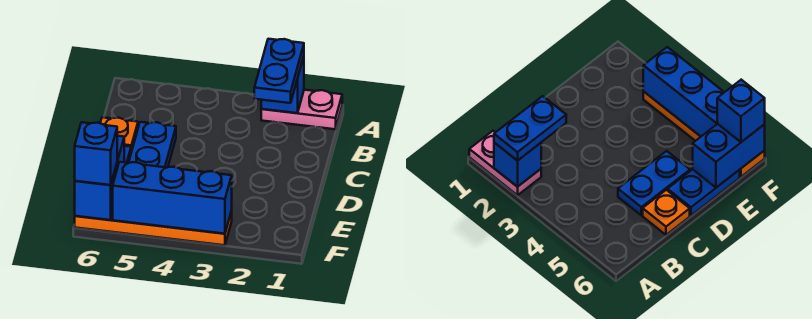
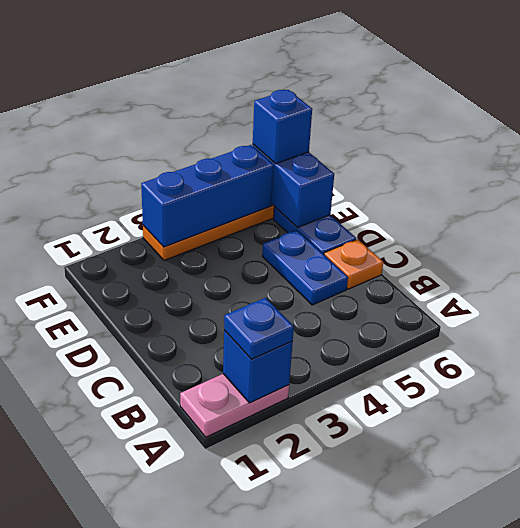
blue plate A2:B2 level 3 -> blue plate A2 level 3

